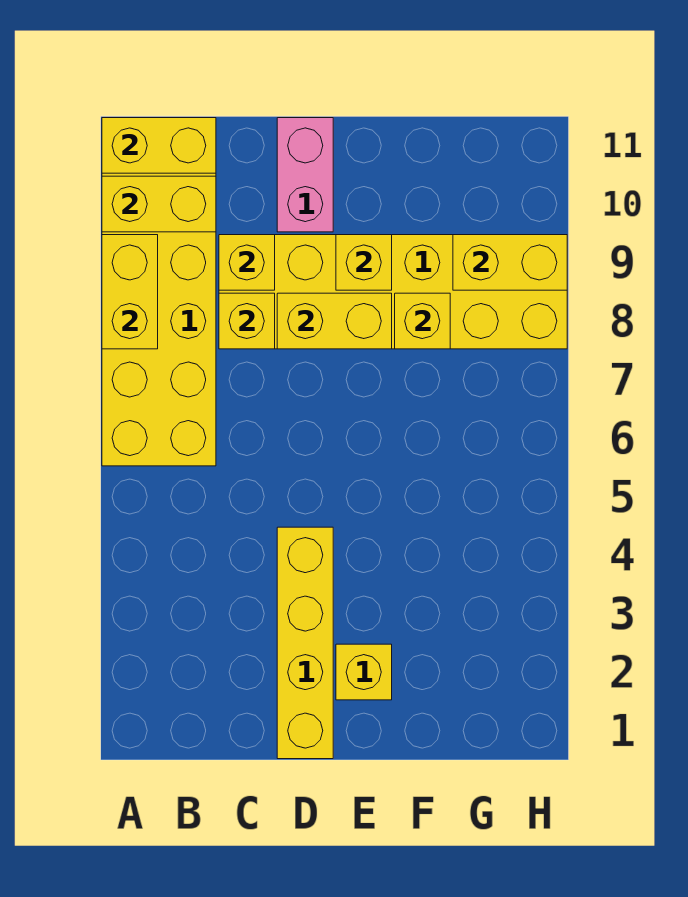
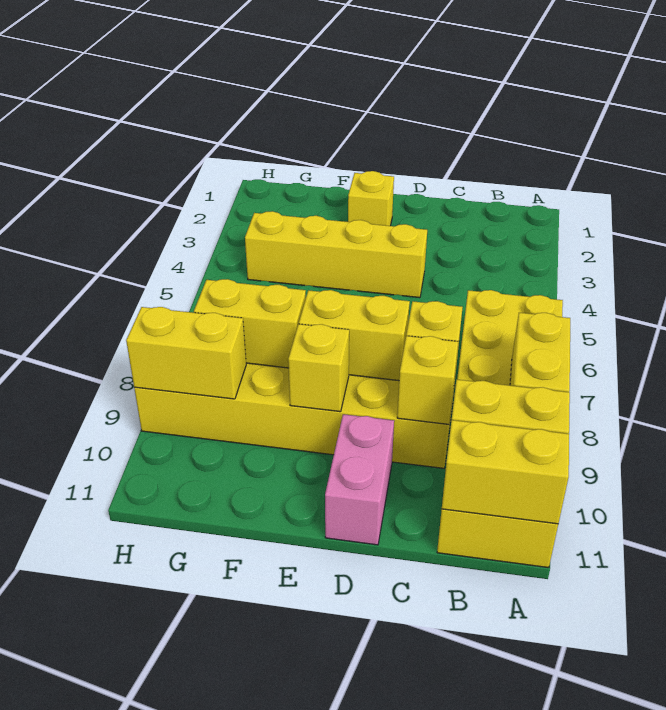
yellow brick D1:D4 level 1 -> yellow brick D4:G4 level 1
yellow brick F8 level 2 -> yellow brick F8:G8 level 2

